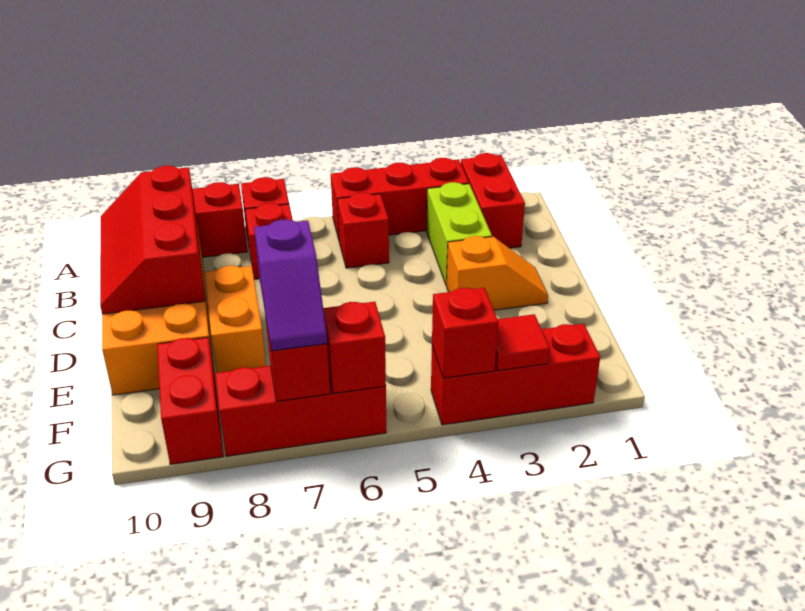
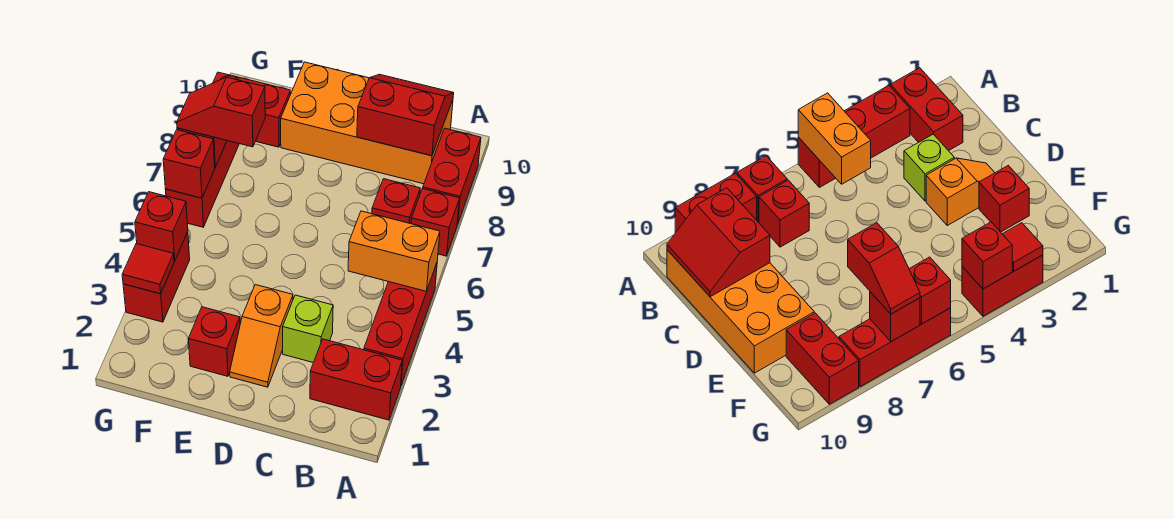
lime brick B3:C3 level 1 -> lime brick C3 level 1
red brick B5 level 1 -> red brick E2 level 1
red slope B9:D10 level 2 top 9 -> red slope B9:C10 level 2 top 9
orange brick D8:E8 level 1 -> orange brick A5:B5 level 2
purple slope F7:G7 level 3 top F -> red slope F7:G7 level 3 top F
red brick G2:G4 level 1 -> red brick G3:G4 level 1

